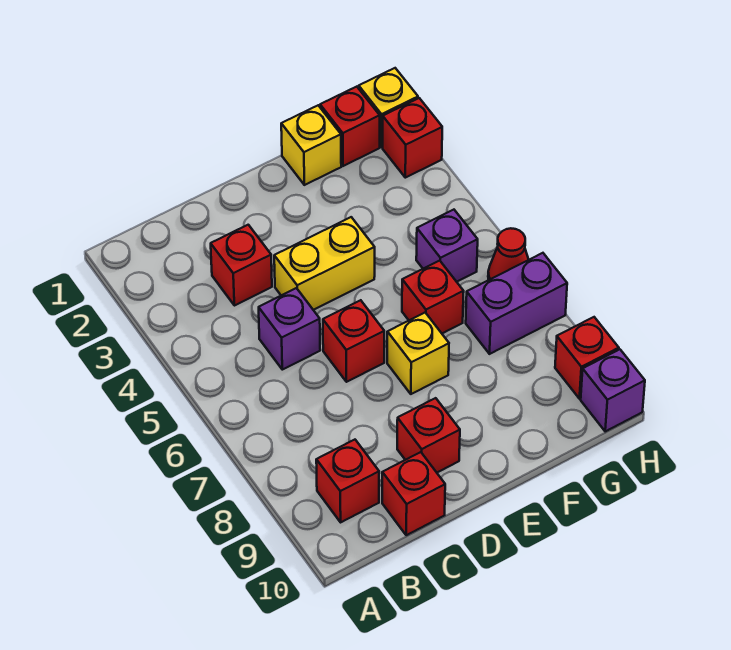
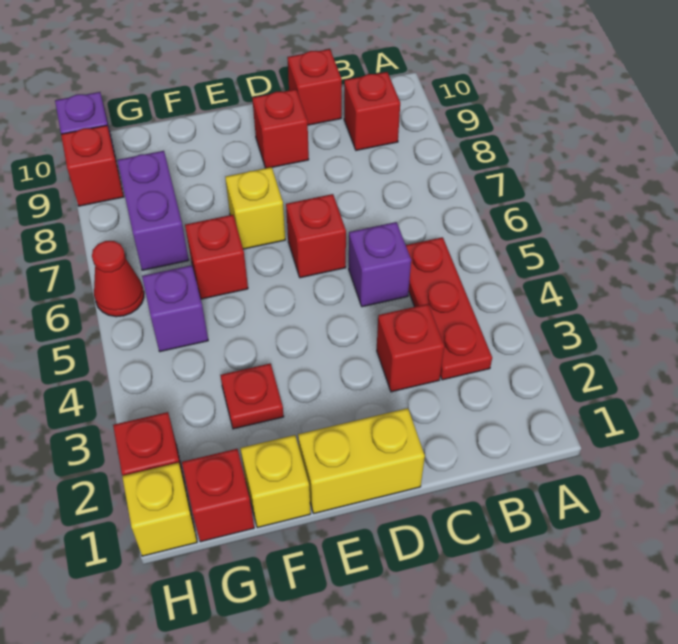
none -> red plate B3:B5 level 1
yellow brick D4:E4 level 1 -> yellow brick D1:E1 level 1
none -> red plate F3 level 1
purple brick G7:H7 level 1 -> purple brick G7:G8 level 1

